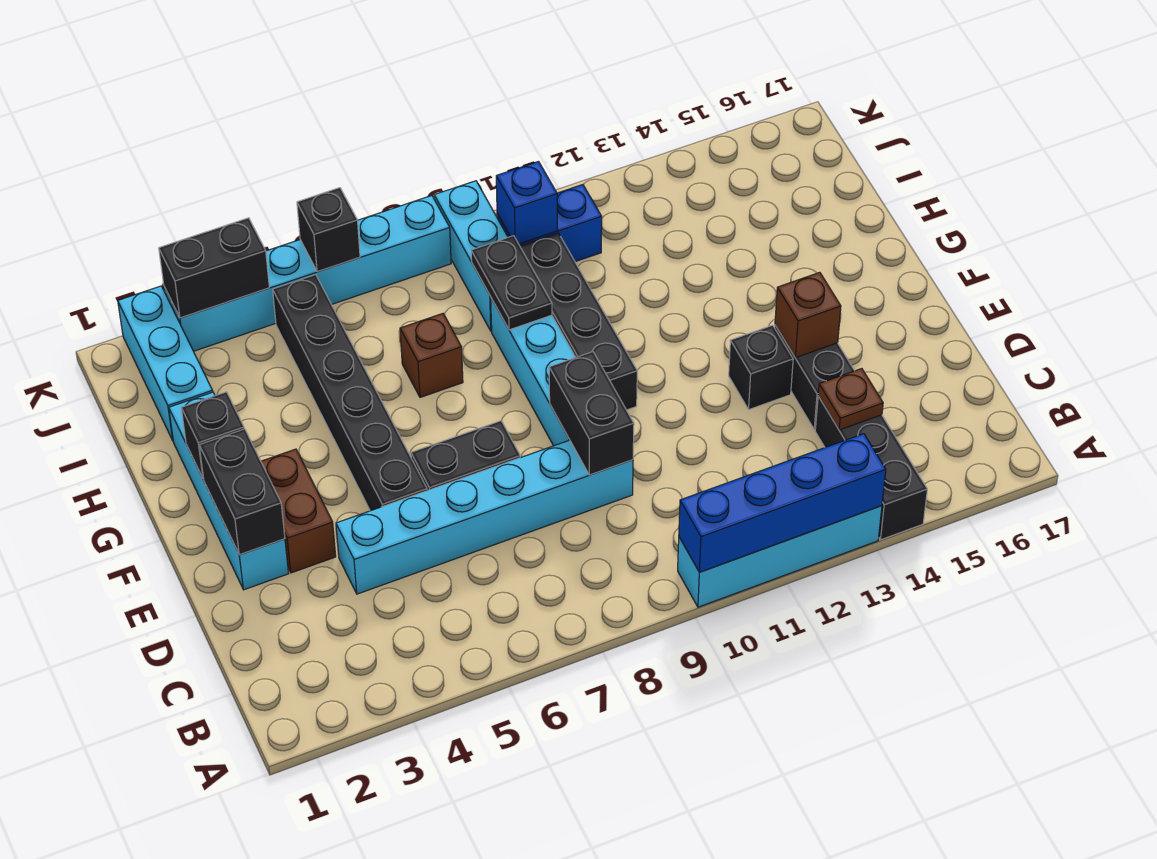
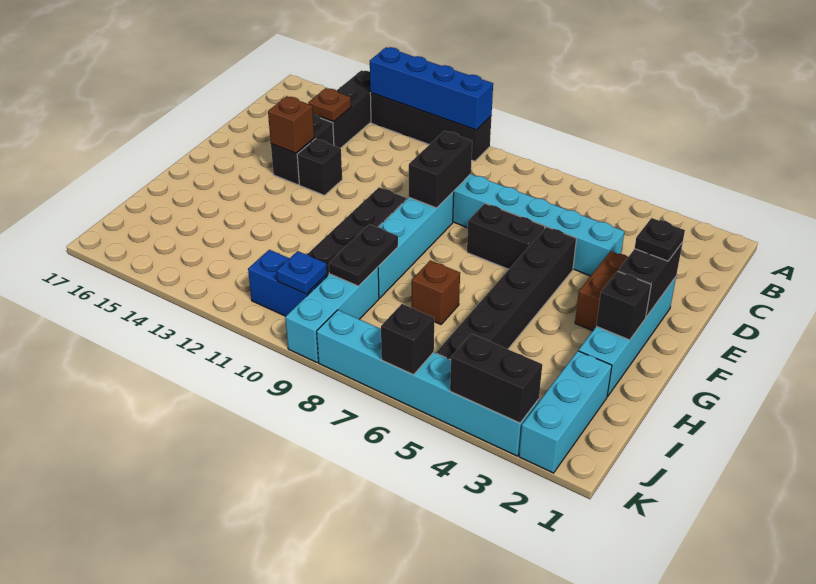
cyan brick A10:A13 level 1 -> black brick A10:A13 level 1
none -> black plate E2 level 3
blue brick J10 level 2 -> blue plate J10 level 2

